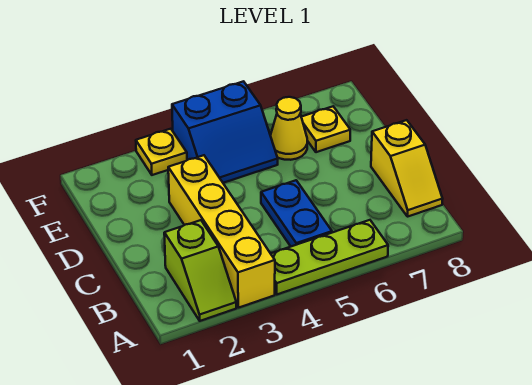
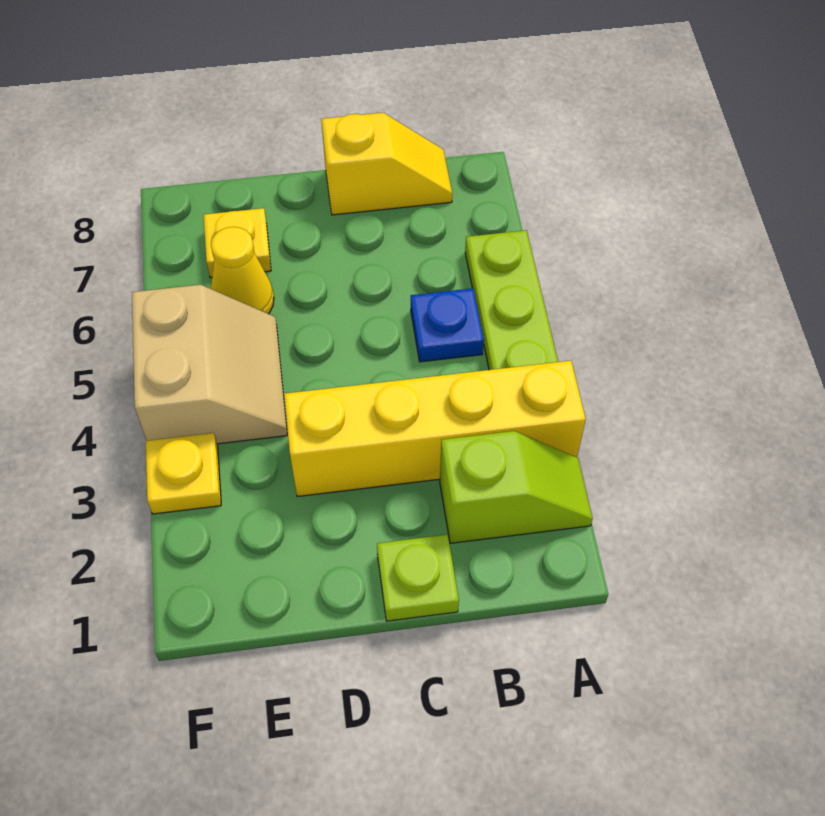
blue plate B5:C5 level 1 -> blue plate B5 level 1
none -> lime plate C1 level 1
blue slope E4:F5 level 1 top F -> tan slope E4:F5 level 1 top F

